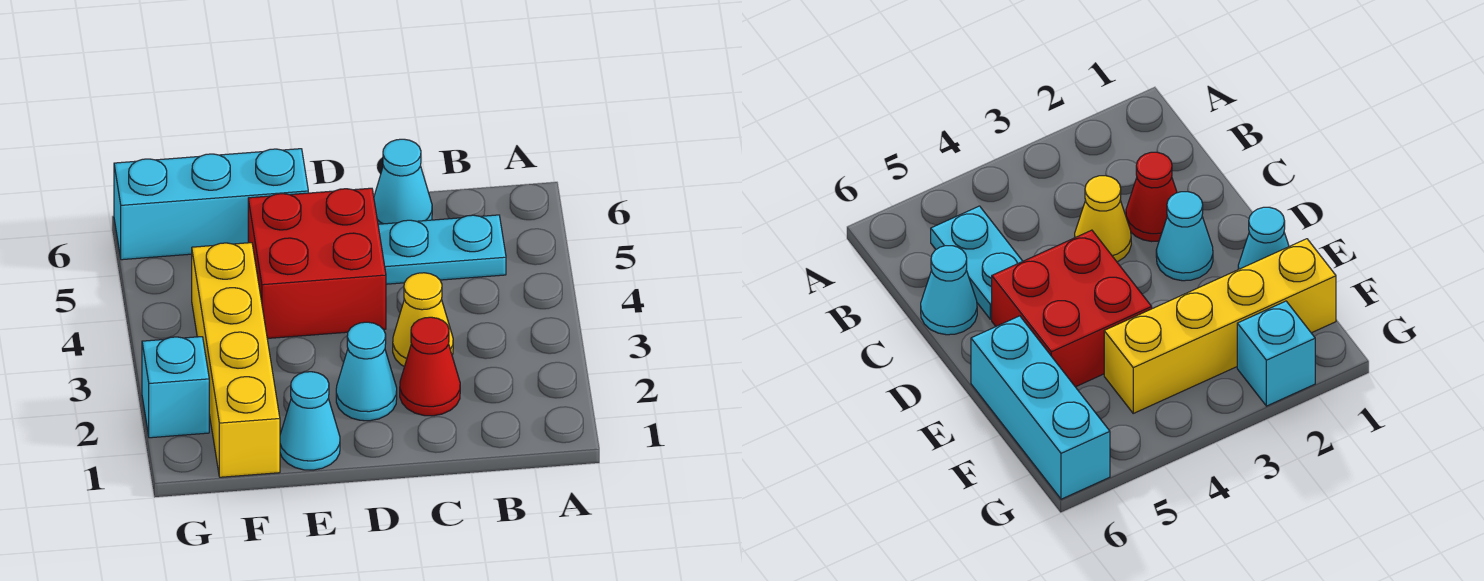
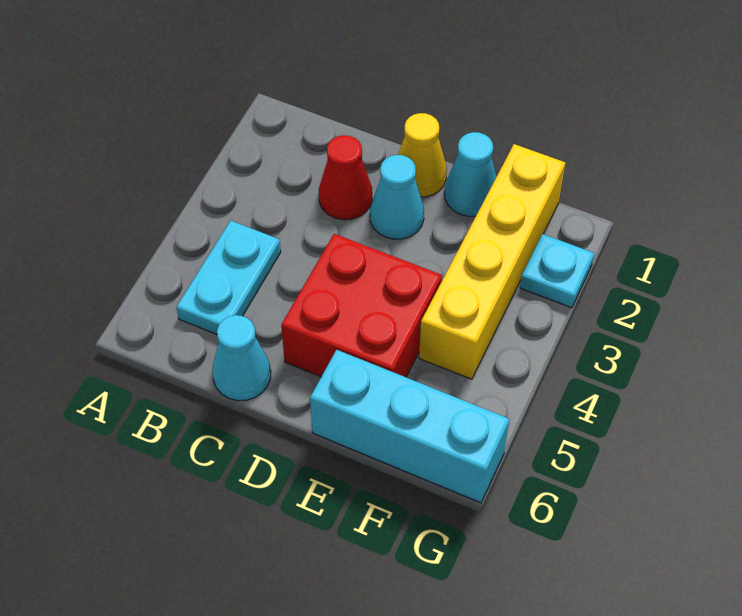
cyan plate B5:C5 level 1 -> cyan plate B4:B5 level 1
yellow cone C3 level 1 -> yellow cone D1 level 1
cyan brick G2 level 1 -> cyan plate G2 level 1

